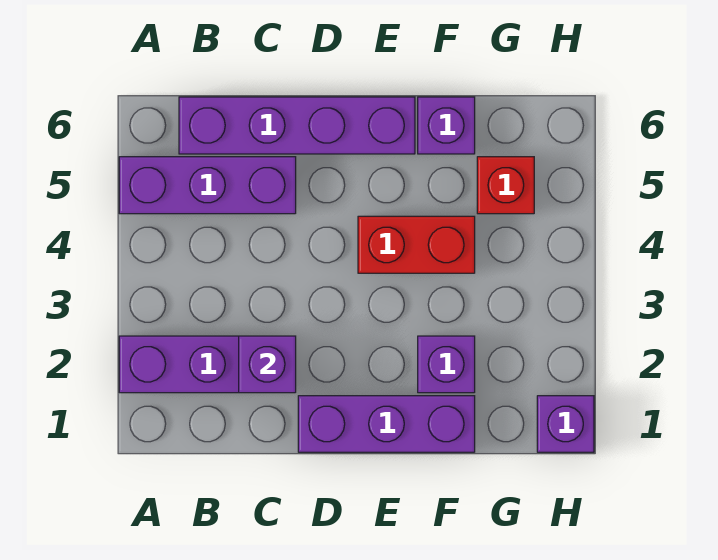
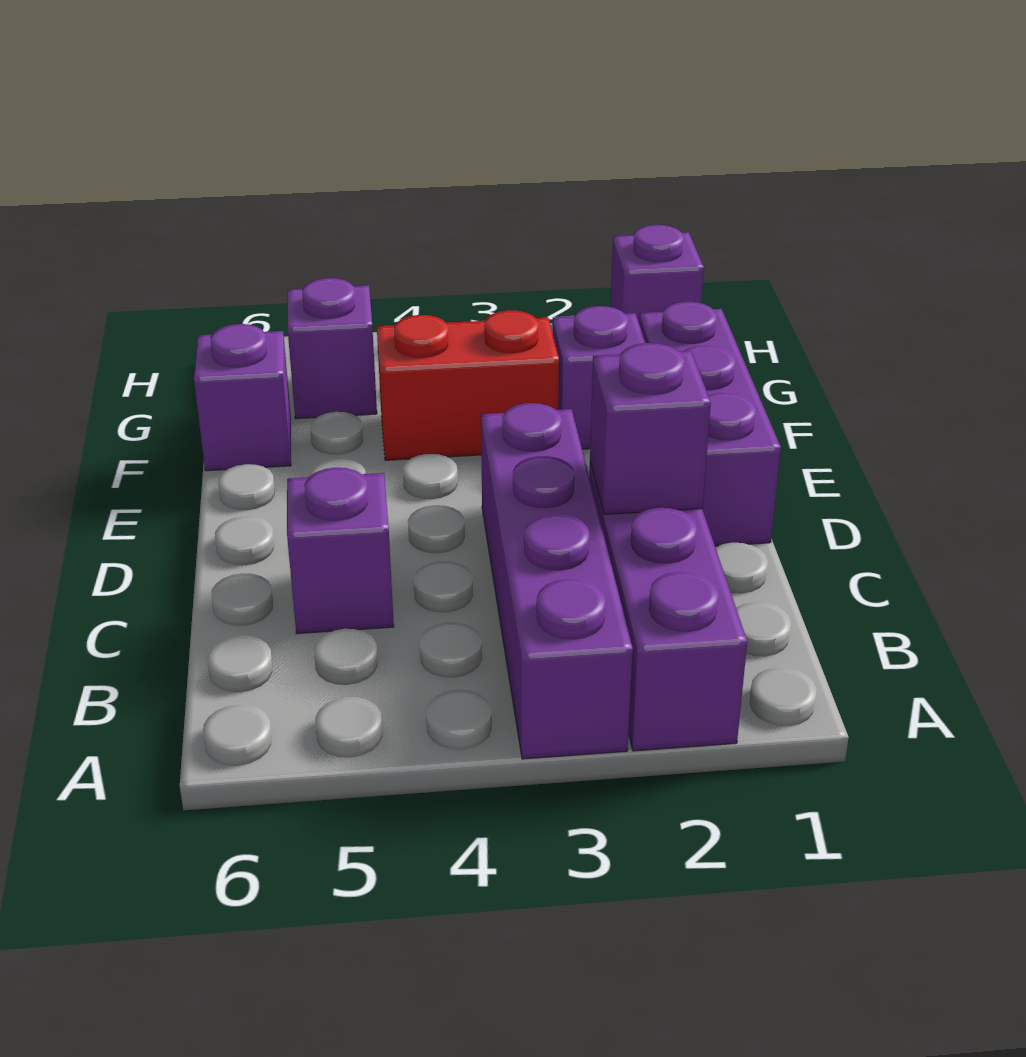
purple brick A5:C5 level 1 -> purple brick C5 level 1
purple brick B6:E6 level 1 -> purple brick A3:D3 level 1
red brick E4:F4 level 1 -> red brick F3:F4 level 1
red brick G5 level 1 -> purple brick G5 level 1

